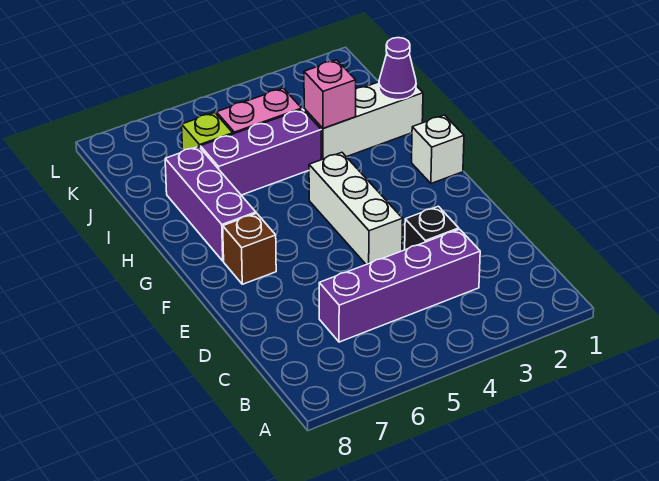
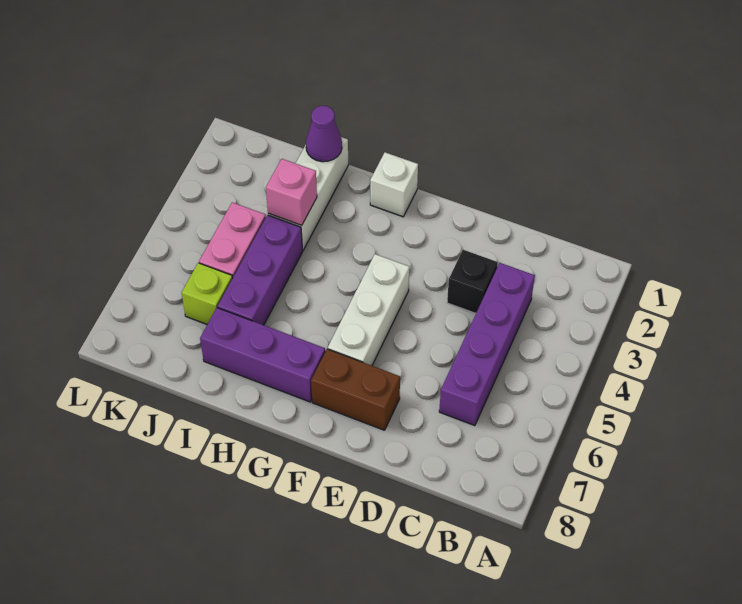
white brick E4:G4 level 1 -> white brick F4:F6 level 1
brown brick F7 level 1 -> brown brick E7:F7 level 1

